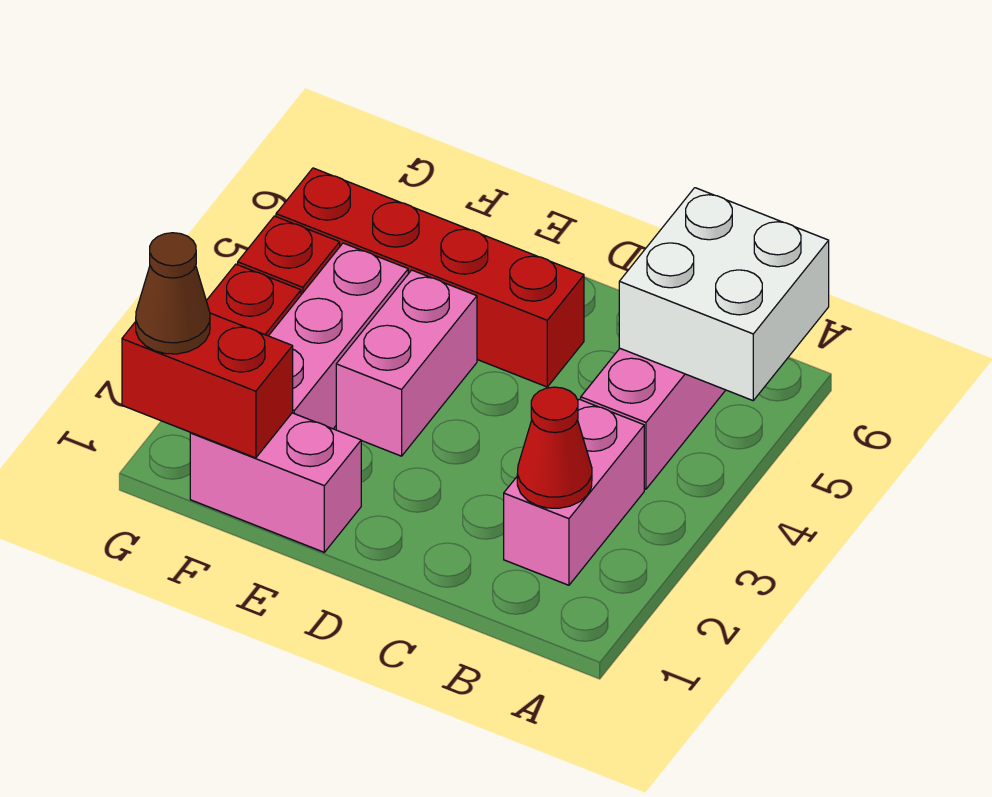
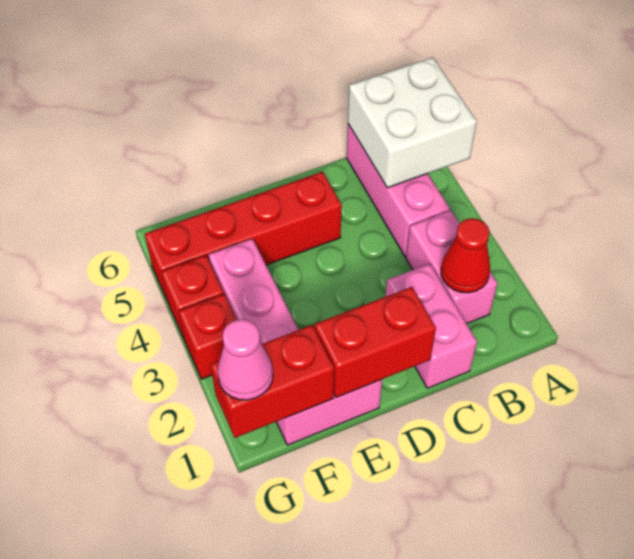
none -> red brick D1:E1 level 2
pink brick E3:E4 level 1 -> pink brick C1:C2 level 1
brown cone G1 level 3 -> pink cone G1 level 3

